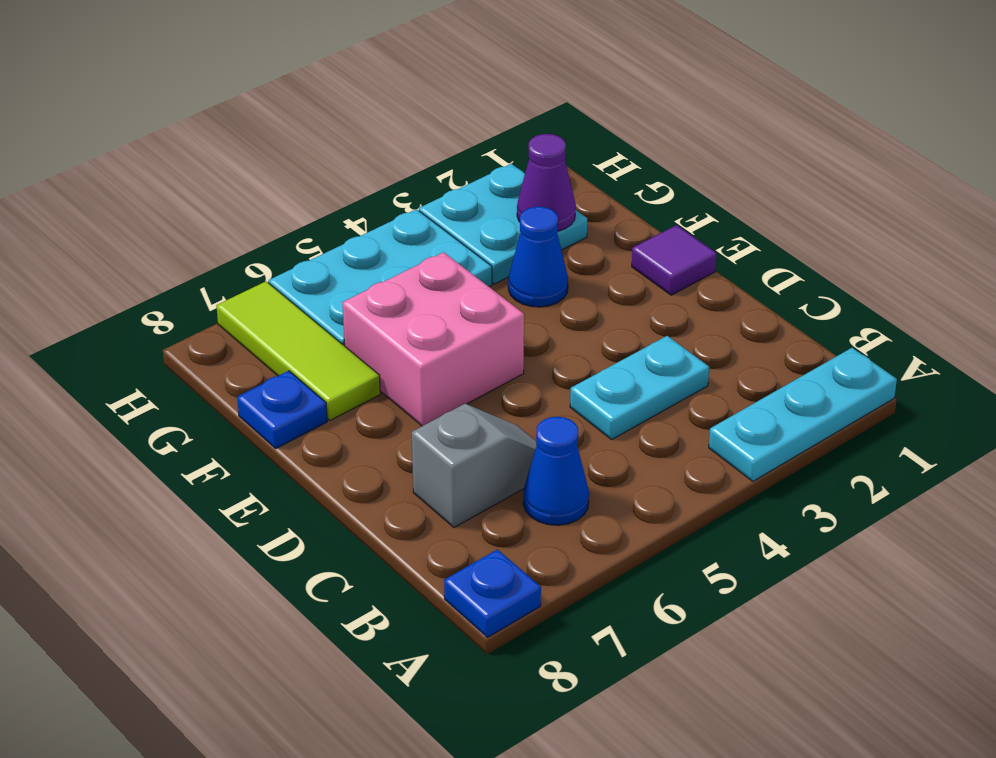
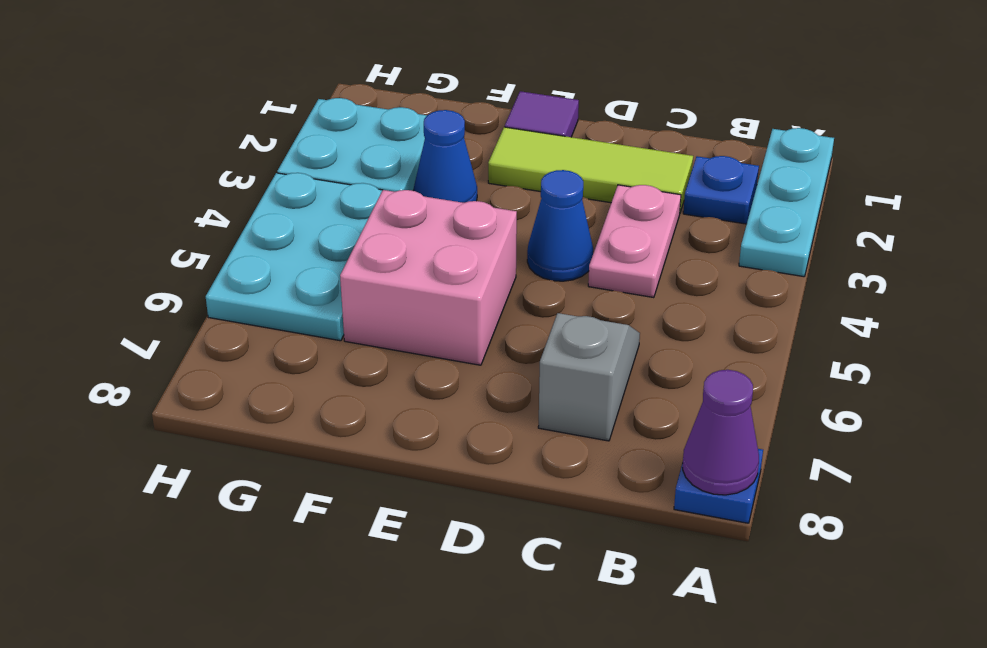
blue cone B6 level 1 -> blue cone D4 level 1
cyan plate C3:C4 level 1 -> pink plate C3:C4 level 1
lime tile F7:H7 level 1 -> lime tile C2:E2 level 1
blue plate F8 level 1 -> blue plate B2 level 1
purple cone G2 level 2 -> purple cone A8 level 2

